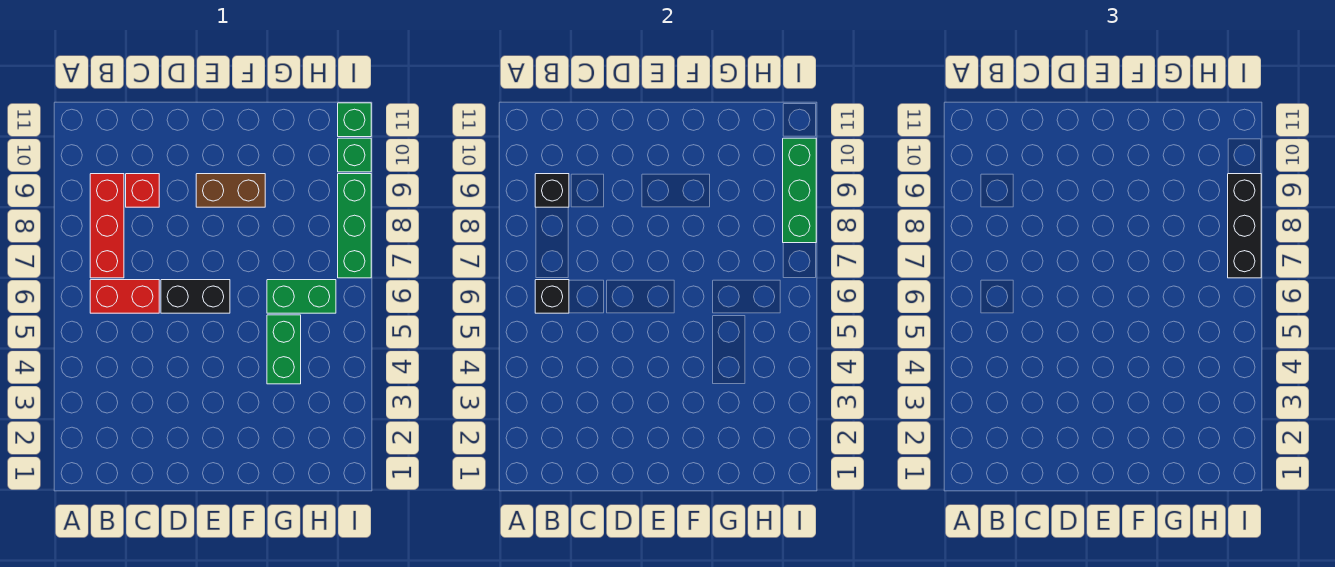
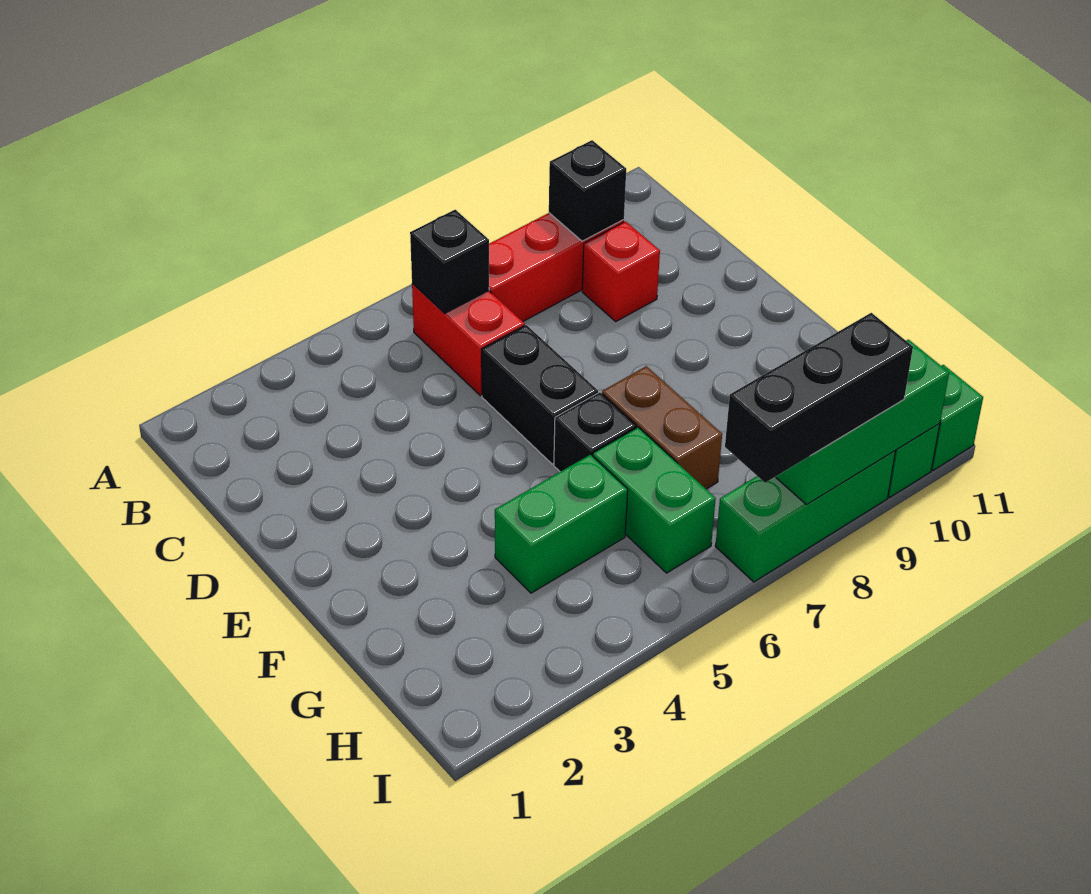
brown brick E9:F9 level 1 -> brown brick F7:G7 level 1
none -> black brick F6 level 1

